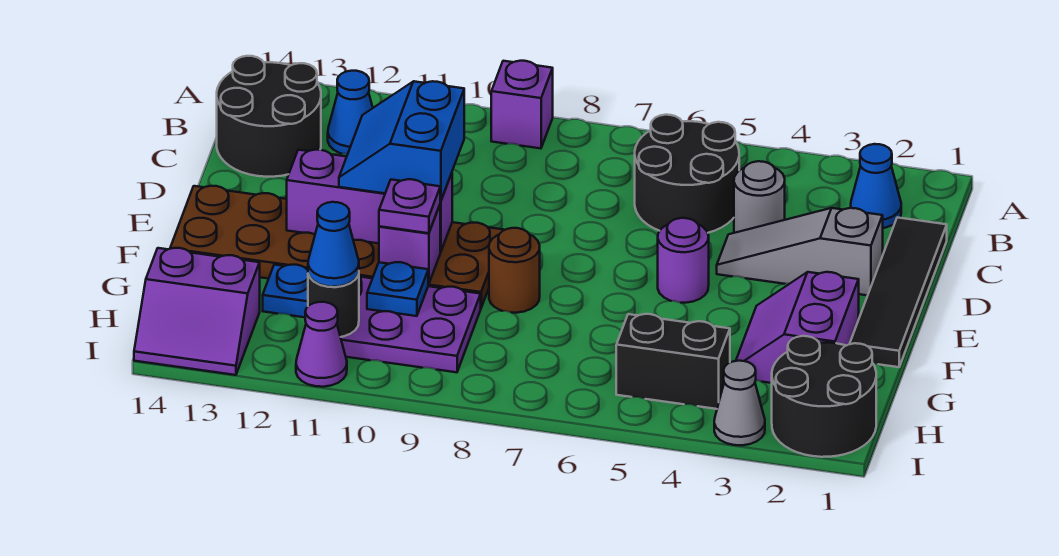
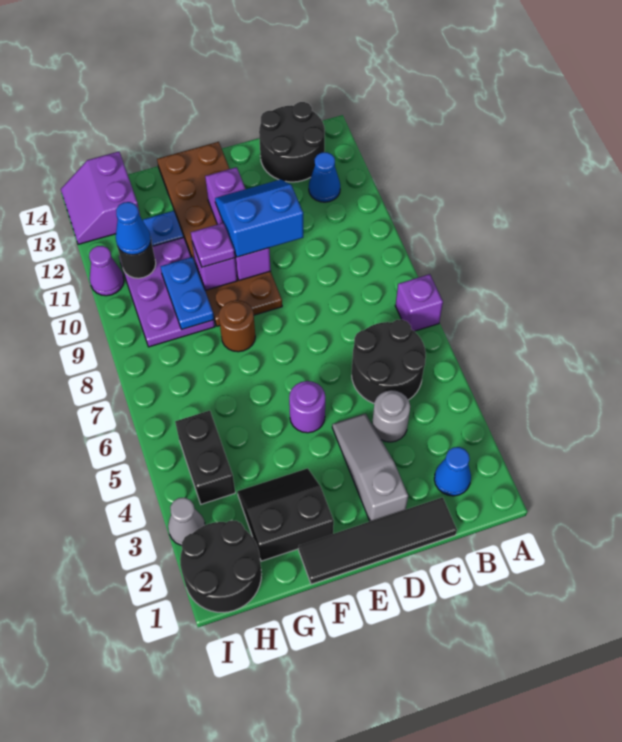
purple brick A9 level 1 -> purple brick A7 level 1
purple slope F2:G3 level 1 top 2 -> black slope F2:G3 level 1 top 2
blue plate G10 level 2 -> blue plate G9:G10 level 2

